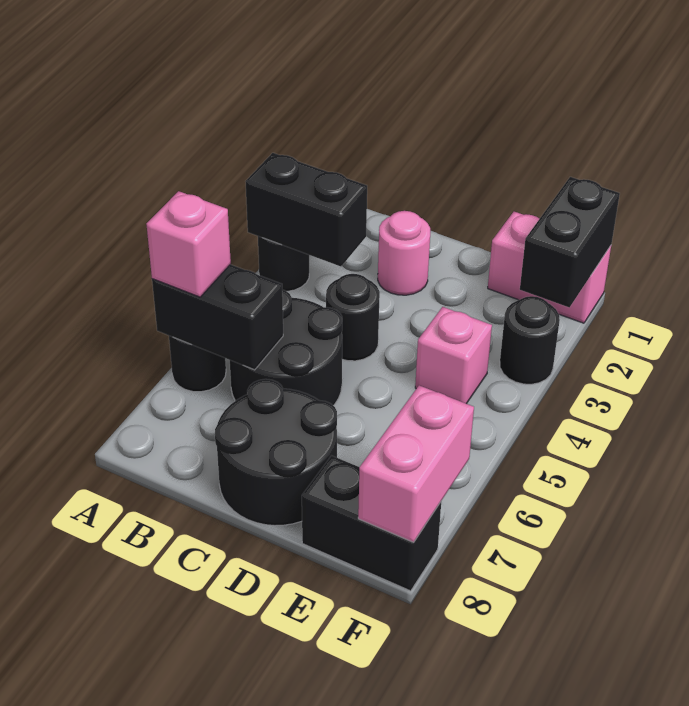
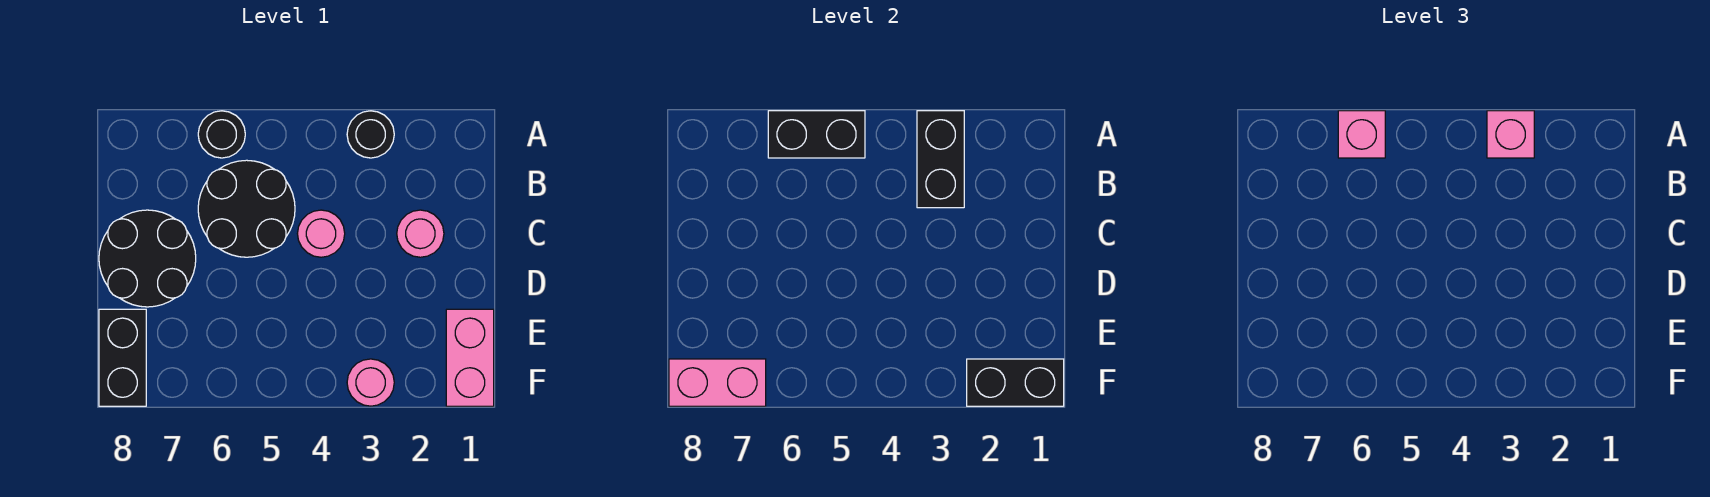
black brick A6:B6 level 2 -> black brick A5:A6 level 2
black round brick C4 level 1 -> pink round brick C4 level 1
pink brick E4 level 1 -> pink brick A3 level 3
black round brick F3 level 1 -> pink round brick F3 level 1

